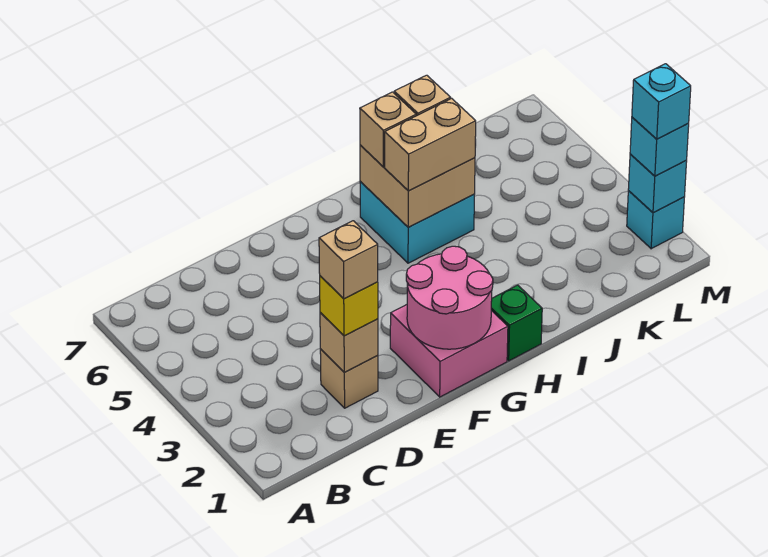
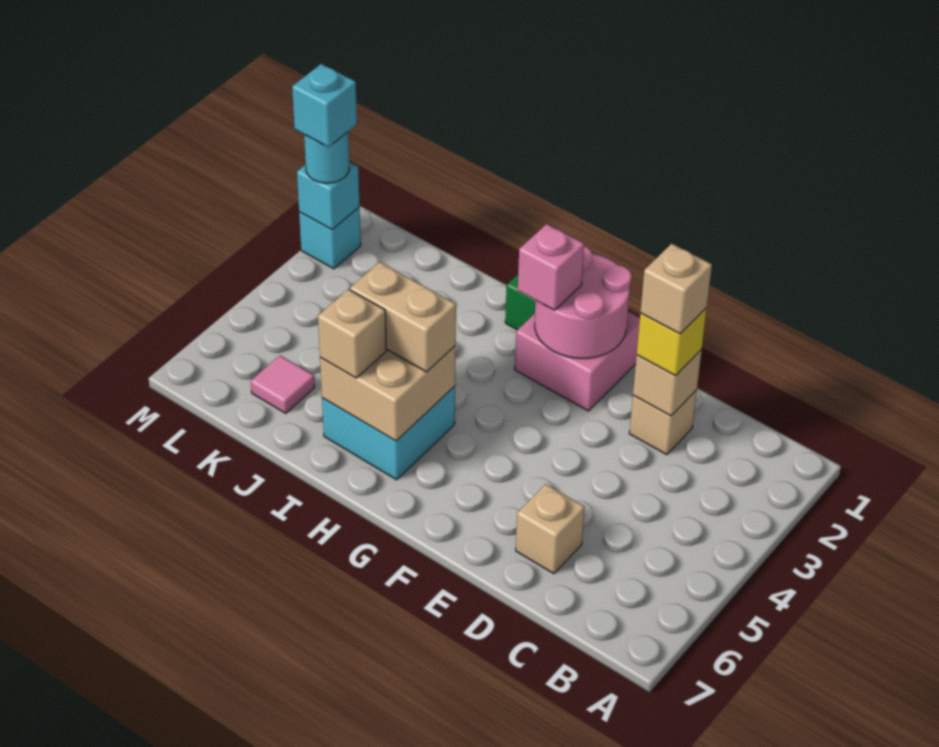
none -> pink brick G2 level 3
tan brick H6 level 3 -> tan brick D6 level 1
none -> pink tile K6 level 1
cyan brick M2 level 3 -> cyan round brick M2 level 3

